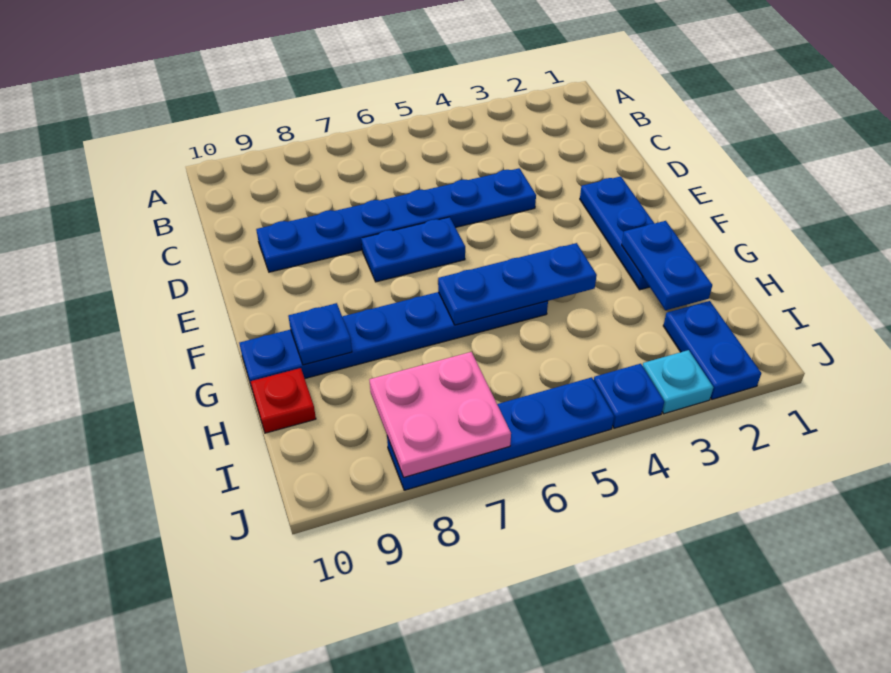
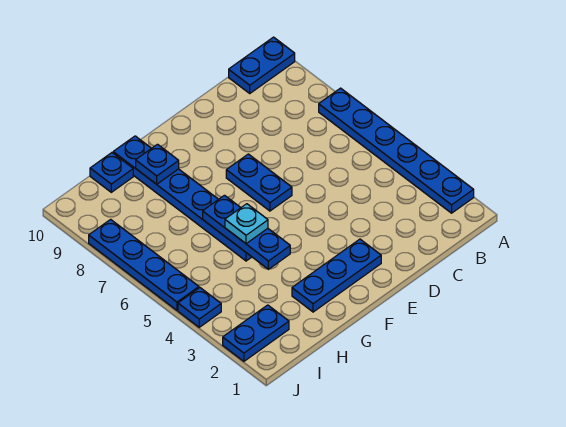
blue plate D4:D9 level 1 -> blue plate A2:A7 level 1
blue plate G2:H2 level 2 -> blue plate A10:B10 level 1
red plate H10 level 1 -> blue plate H10 level 1
pink plate I7:J8 level 2 -> none
cyan plate J3 level 1 -> cyan plate G5 level 3

